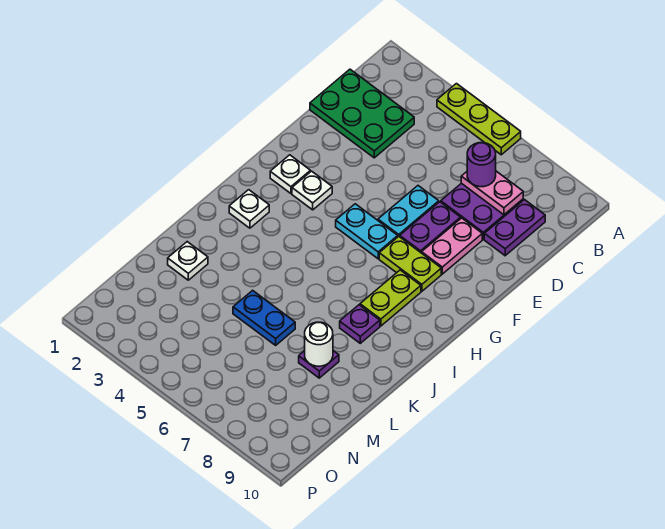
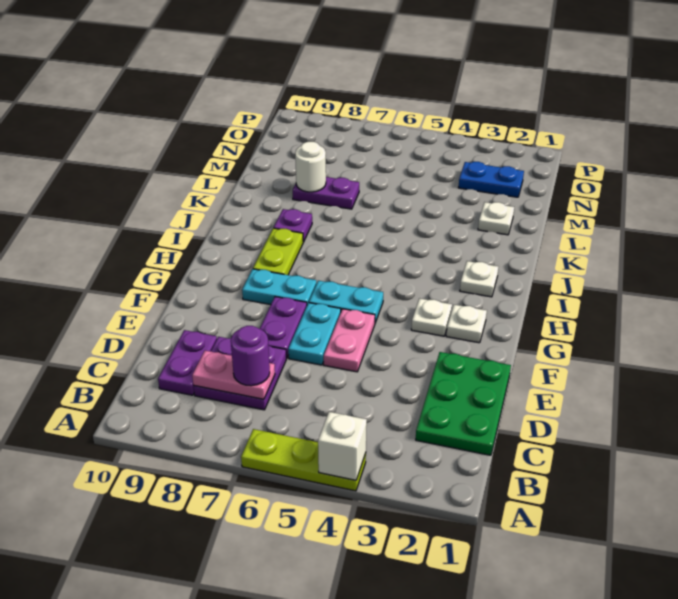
none -> white brick A4 level 2
green plate C1:D3 level 1 -> green plate C1:E2 level 1
pink plate E8:F8 level 1 -> pink plate E5:F5 level 1
lime plate G7:G8 level 1 -> cyan plate G7:G8 level 1
blue plate L5:L6 level 1 -> blue plate N2:N3 level 1
purple plate L8 level 1 -> purple plate L7:L8 level 1

